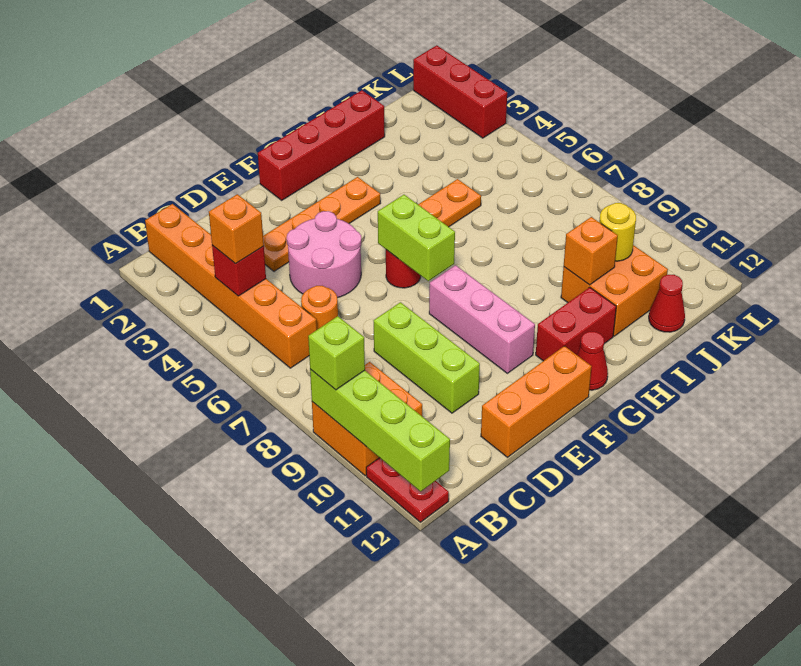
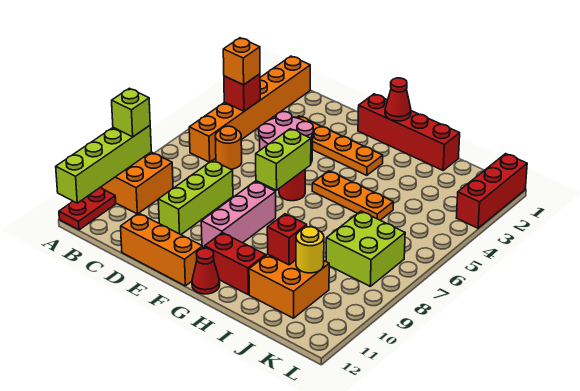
orange brick I10 level 2 -> red brick I10 level 2
none -> lime brick J7:K8 level 1
red cone J12 level 1 -> red cone G1 level 2

